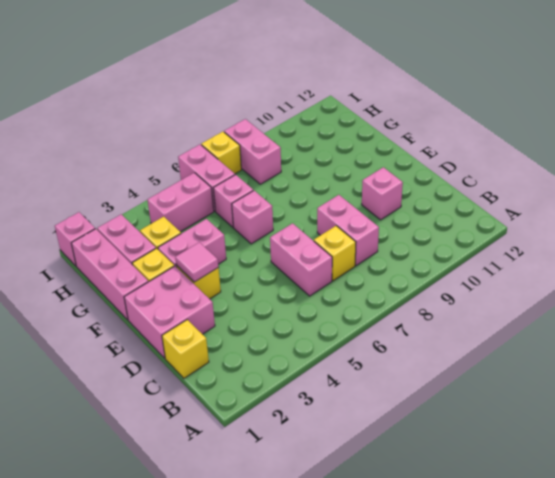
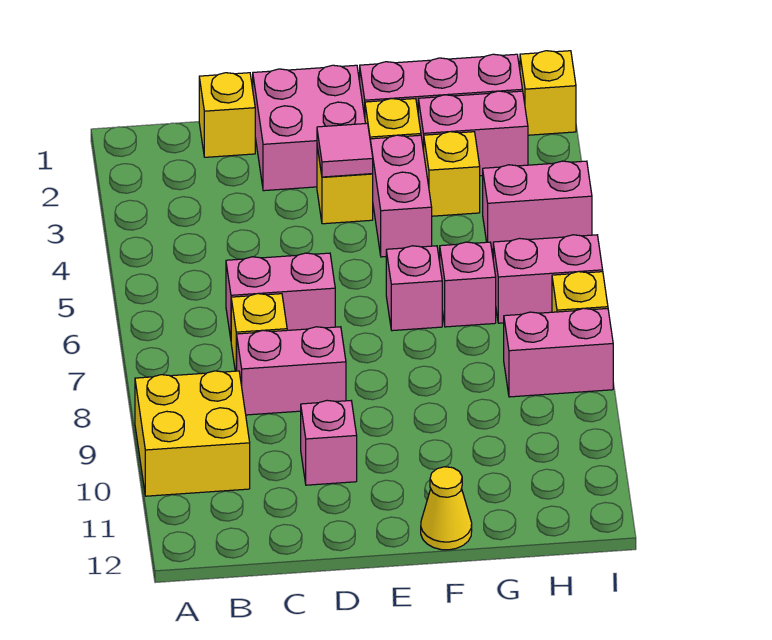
none -> yellow brick A9:B10 level 1
none -> yellow cone F12 level 1
pink brick H4:H5 level 1 -> pink brick H4:I4 level 1
pink brick I1 level 1 -> yellow brick I1 level 1

